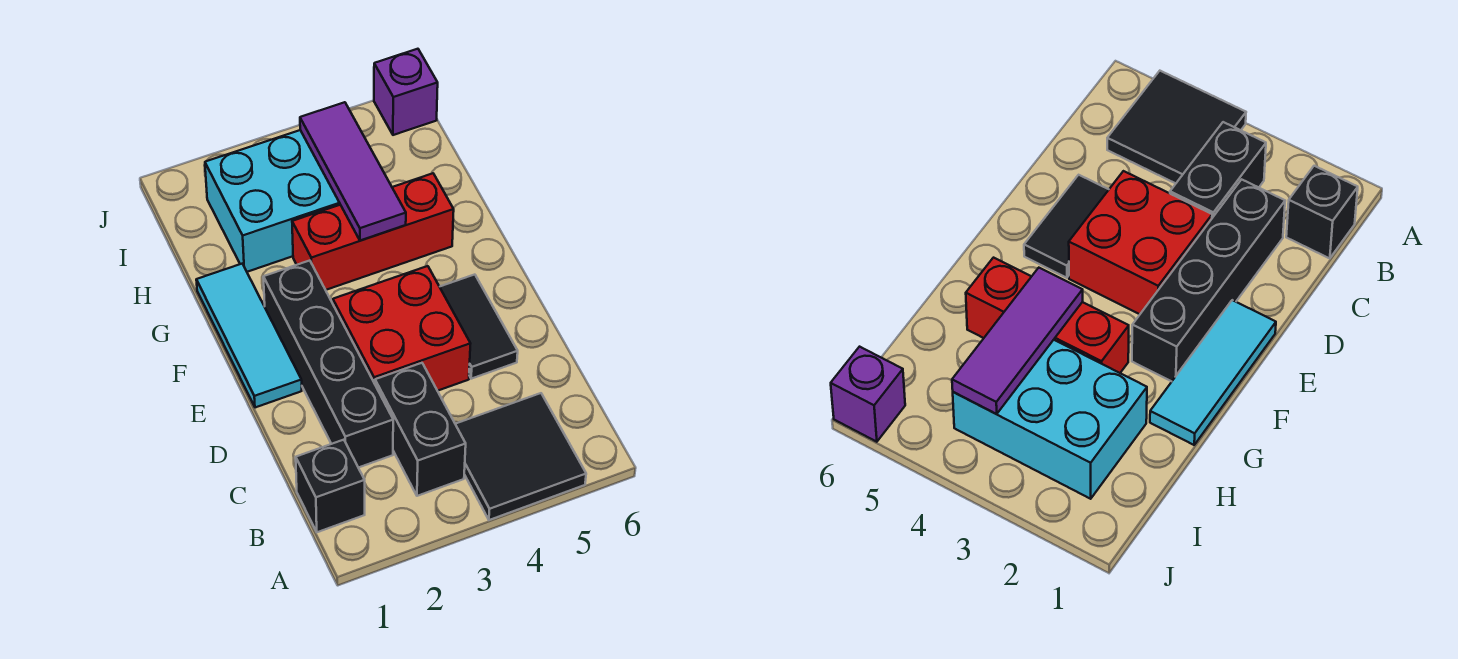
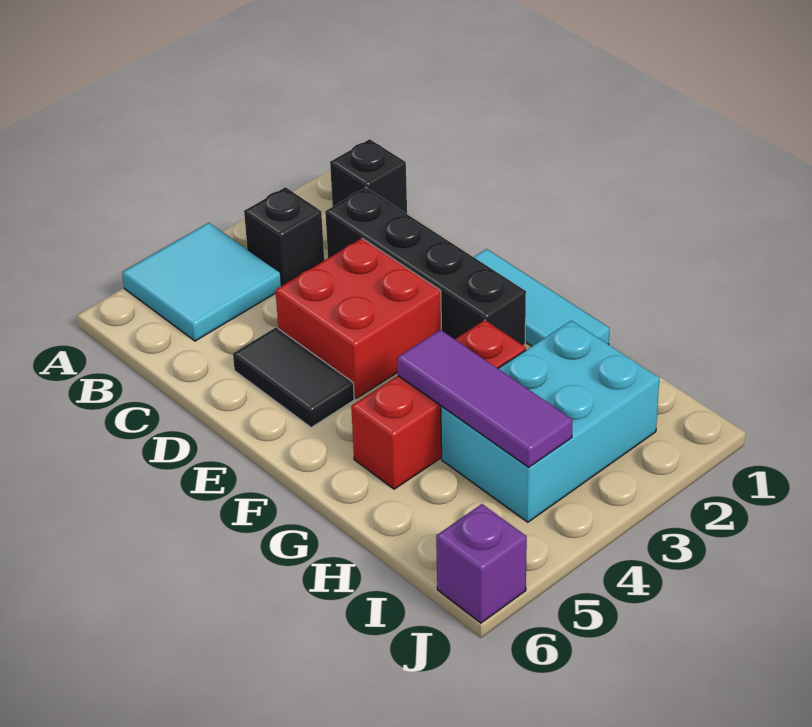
black tile A4:B5 level 1 -> cyan tile A4:B5 level 1
black brick B3:C3 level 1 -> black brick B3 level 1

